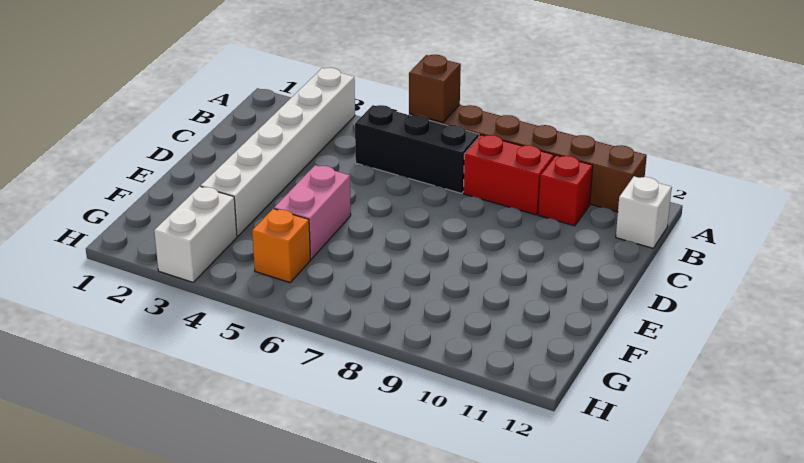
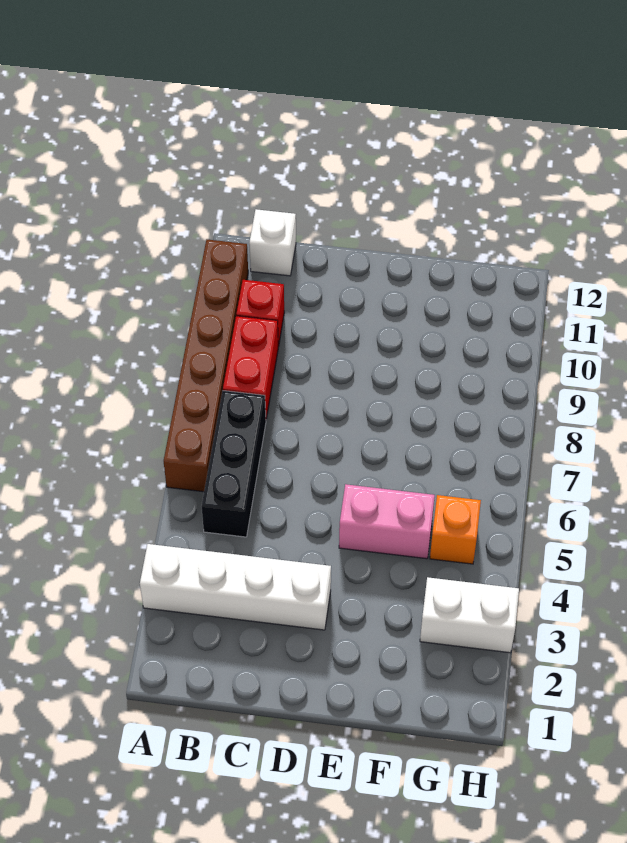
white brick A3:F3 level 1 -> white brick A3:D3 level 1
brown brick A6 level 2 -> none

